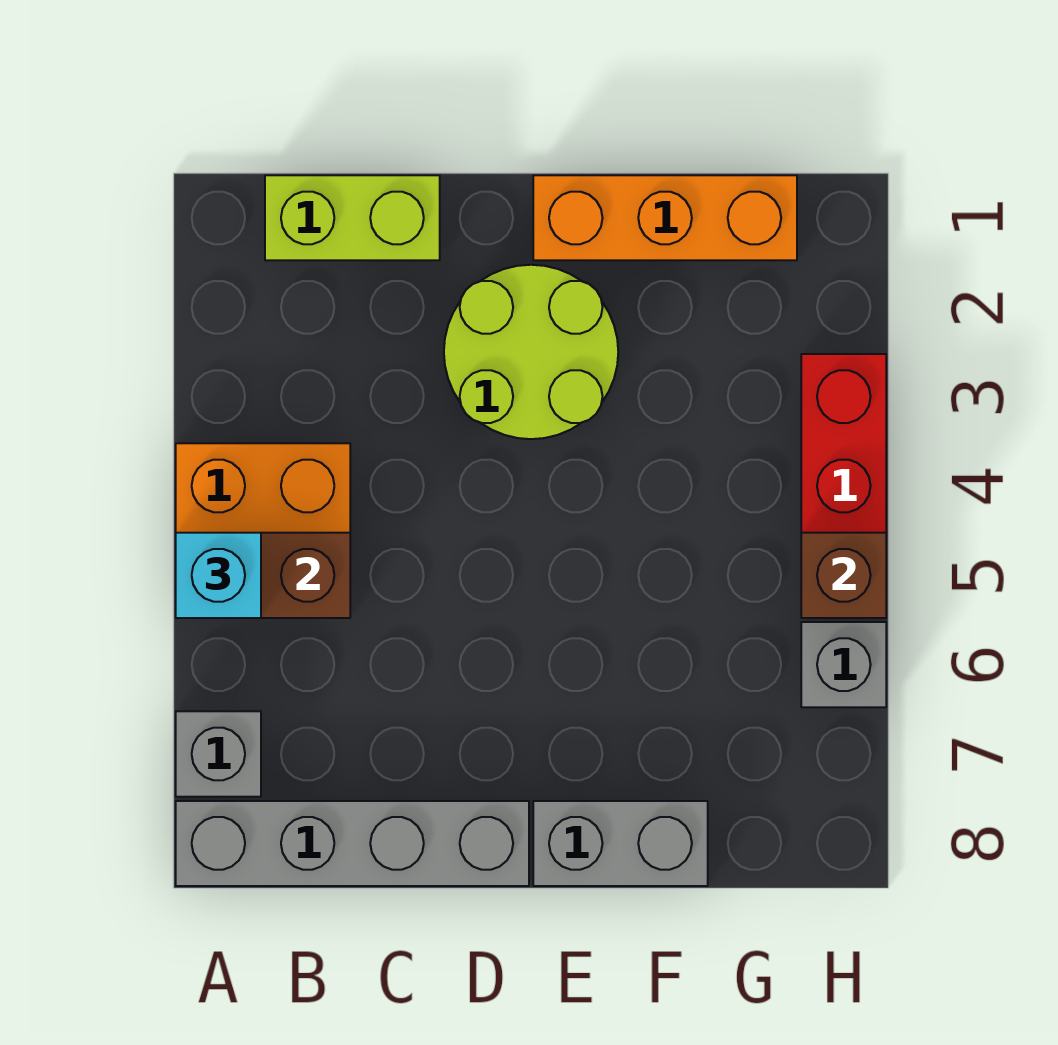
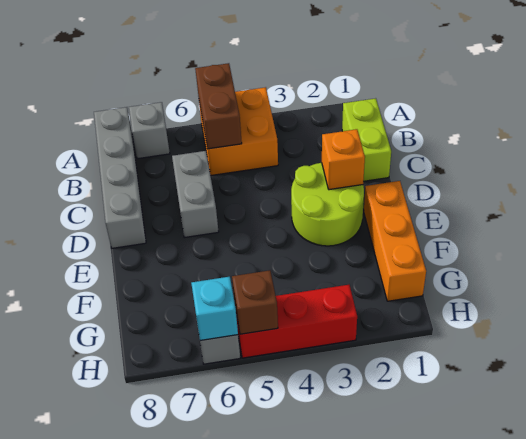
cyan brick A5 level 3 -> cyan brick H6 level 2
none -> orange brick D2 level 2
grey brick E8:F8 level 1 -> grey brick C6:D6 level 1

